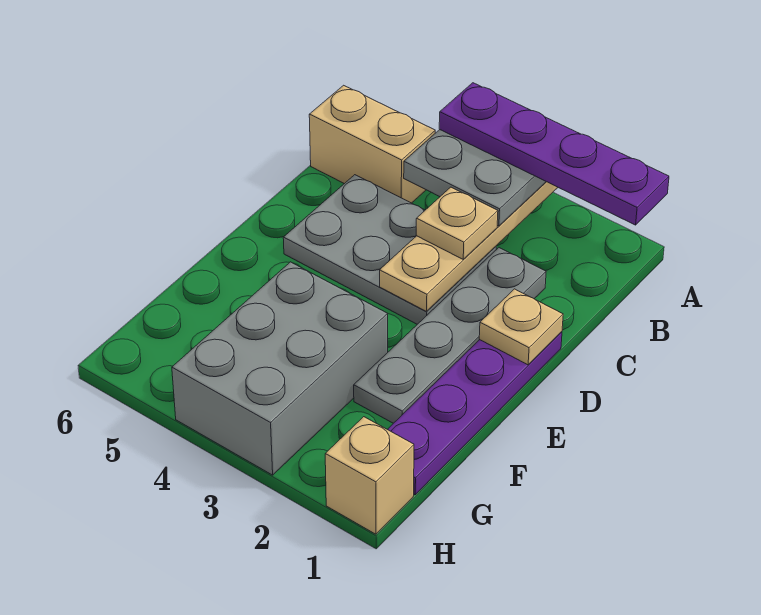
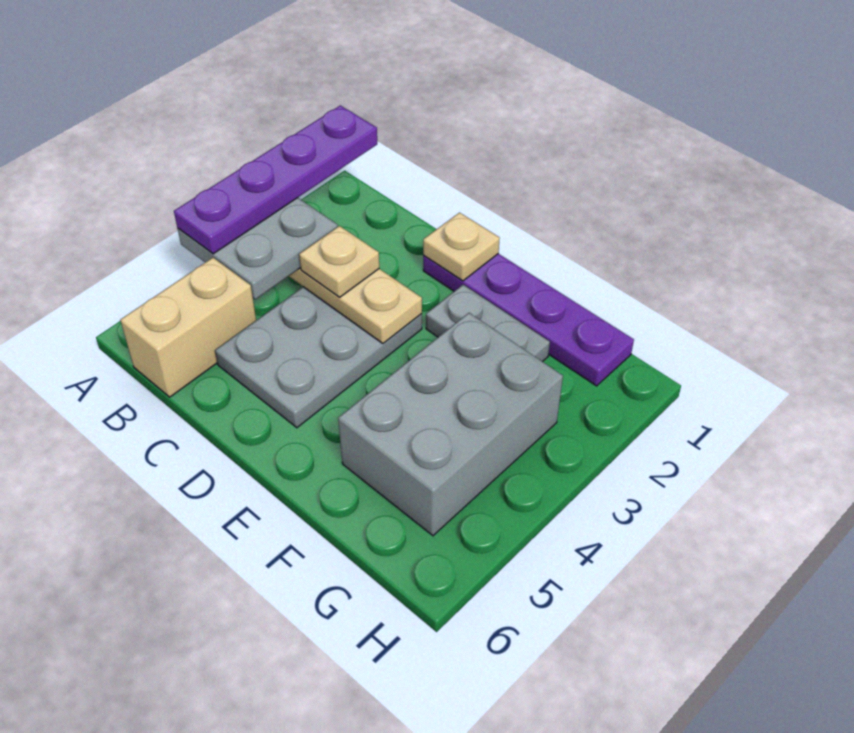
grey plate C2:F2 level 1 -> grey plate E2:F2 level 1
grey brick F3:H4 level 1 -> grey brick F3:G5 level 1
tan brick H1 level 1 -> none

